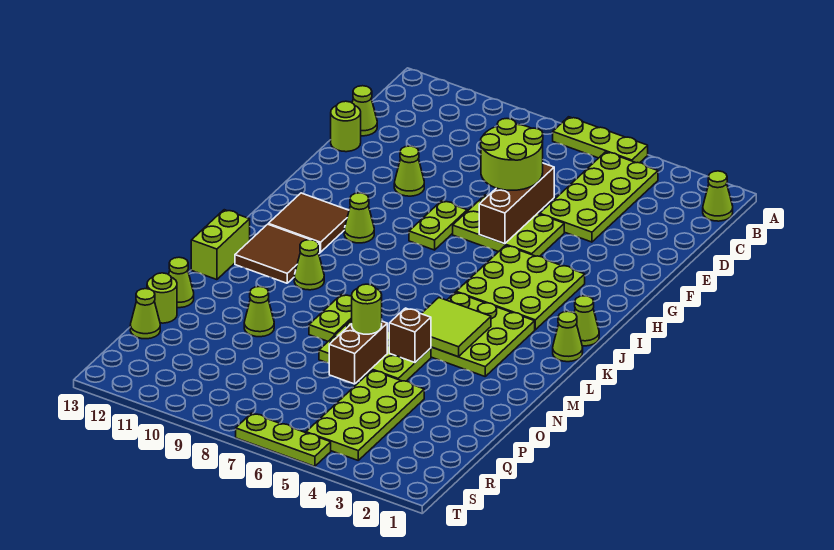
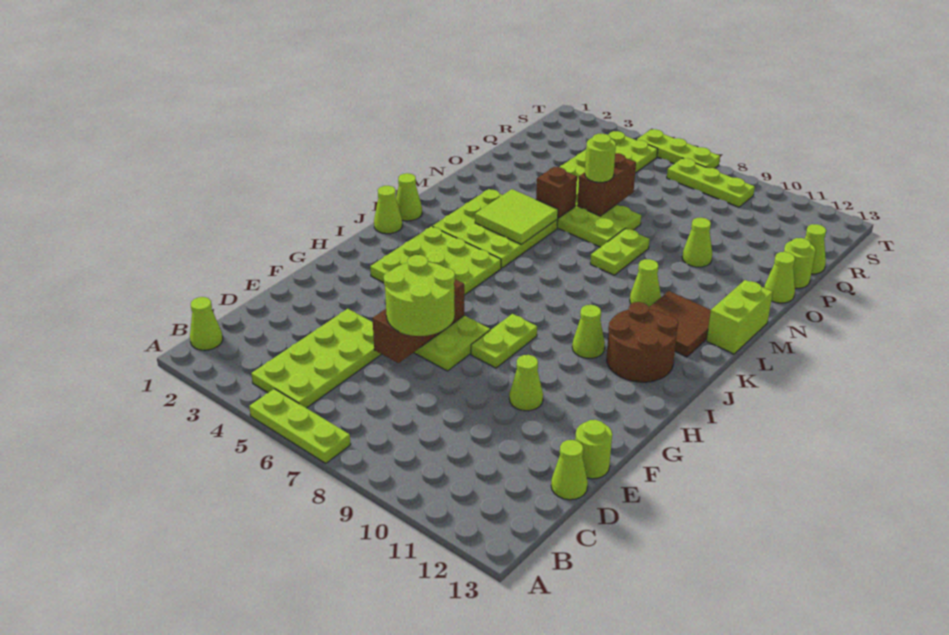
brown tile I11:J12 level 1 -> brown round brick I11:J12 level 1
none -> lime plate S7:S9 level 1

